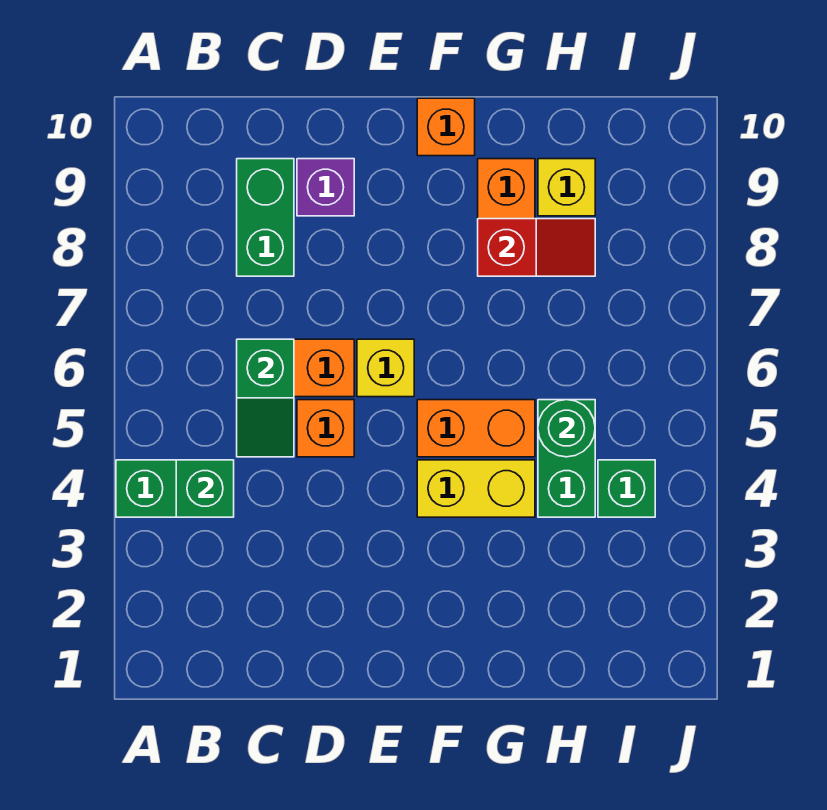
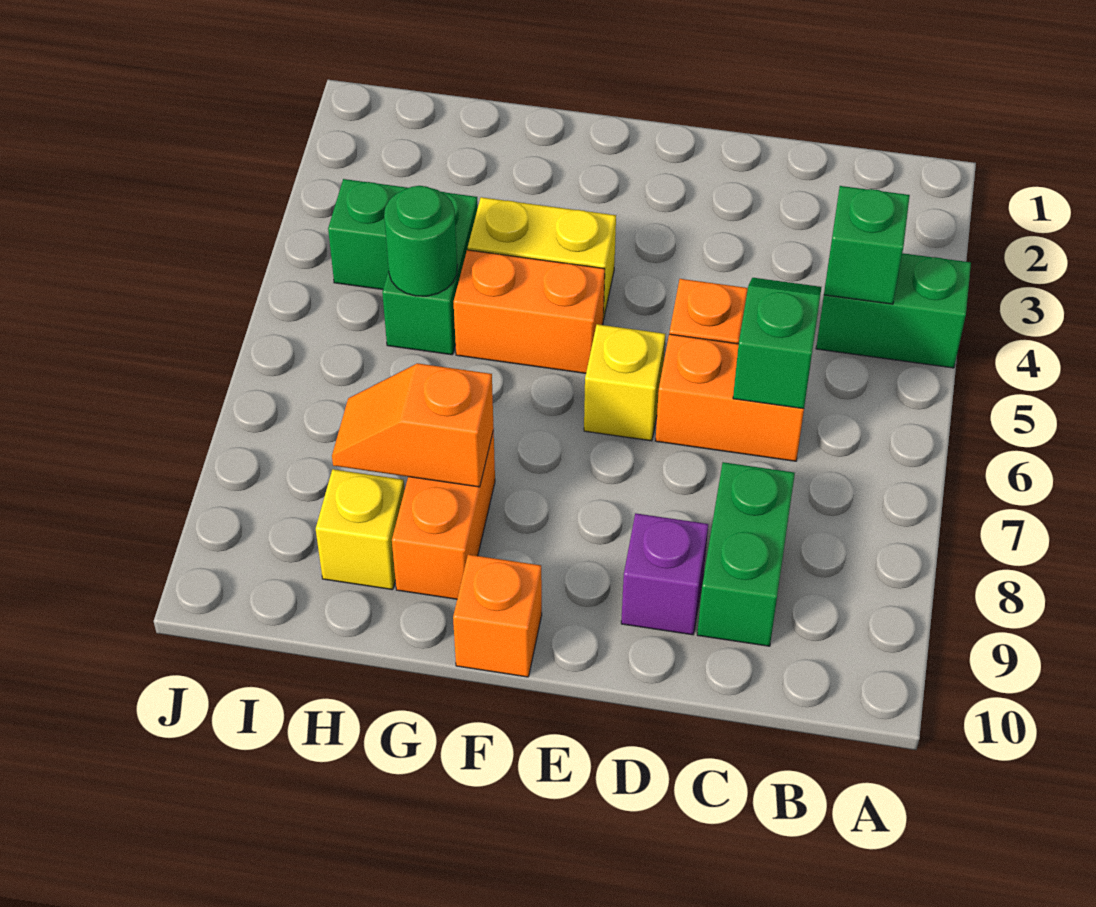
red slope G8:H8 level 2 top G -> orange slope G8:H8 level 2 top G

